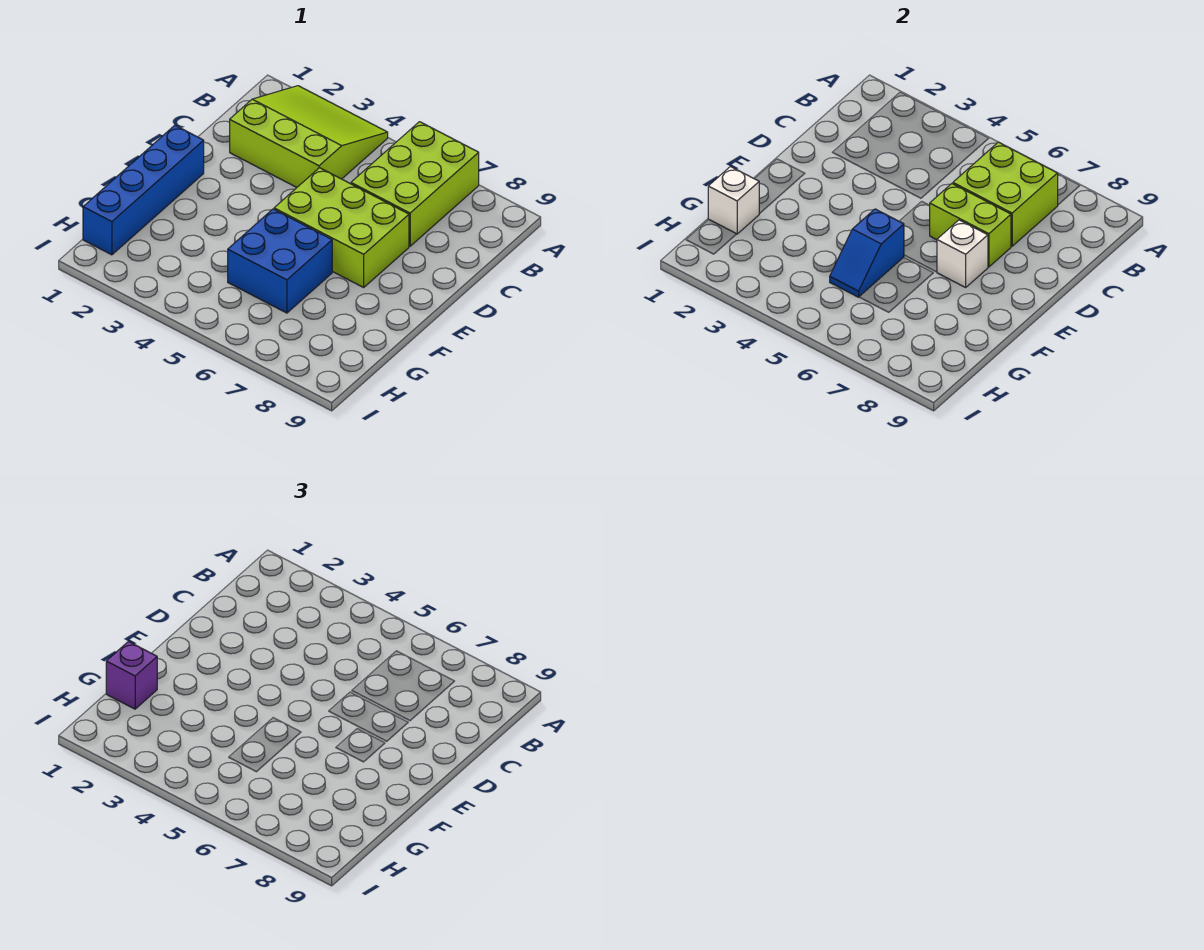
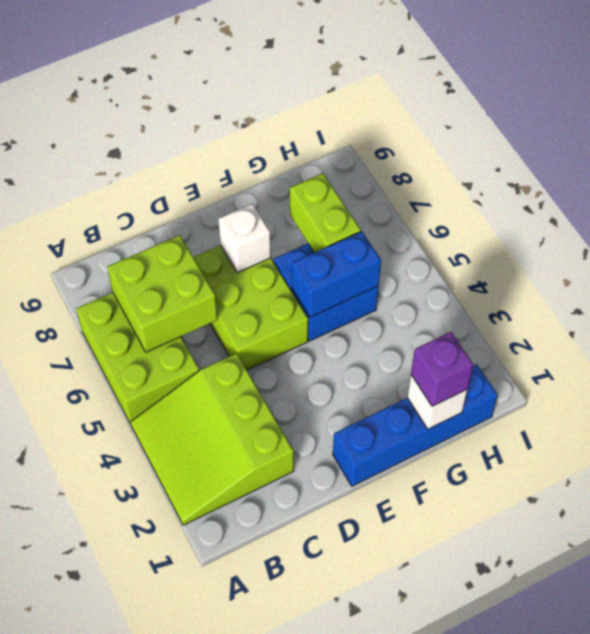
lime brick A6:C7 level 1 -> lime brick A5:B7 level 1
lime brick D6:D7 level 2 -> lime brick G6:G7 level 2
blue slope F5:G5 level 2 top F -> blue brick F5:G5 level 2

